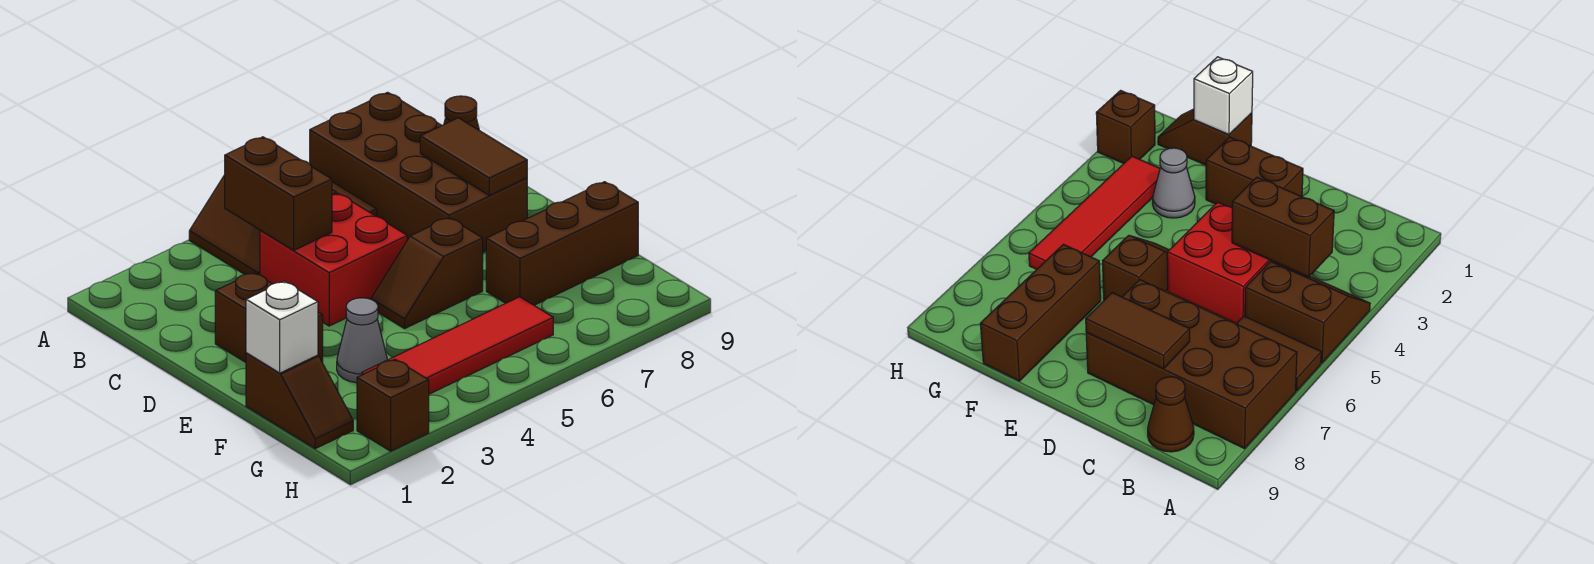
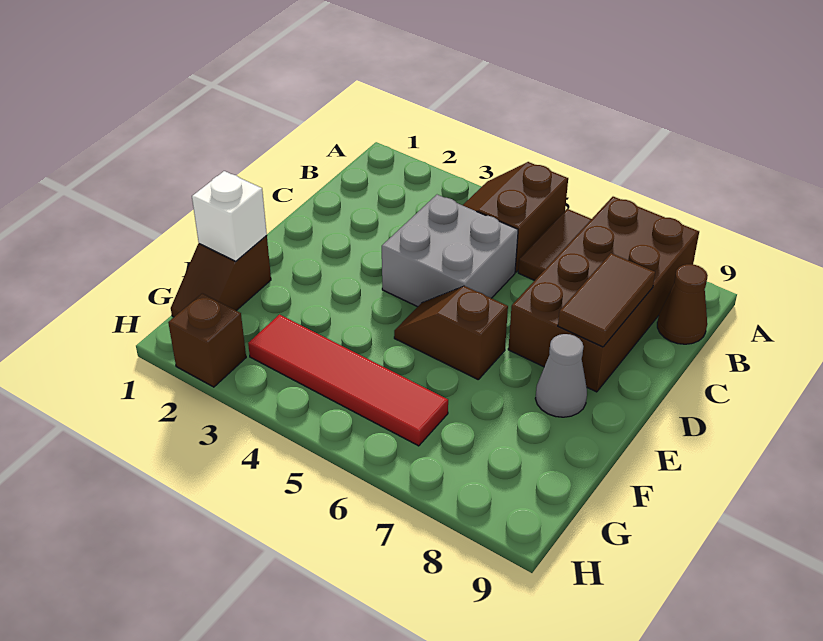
brown brick B4:C4 level 2 -> none
red brick C4:D5 level 1 -> grey brick C4:D5 level 1
brown brick D2:E2 level 1 -> none
grey cone F3 level 1 -> grey cone E8 level 1
brown brick F7:F9 level 1 -> none

